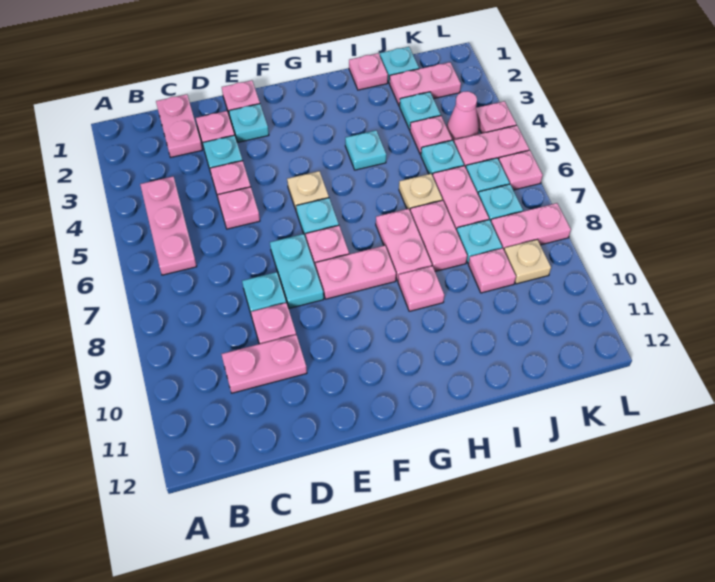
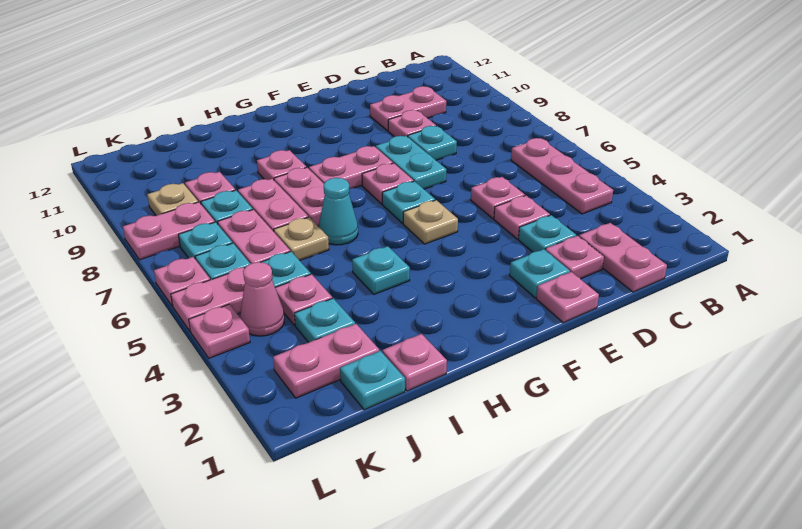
none -> cyan cone H6 level 1

